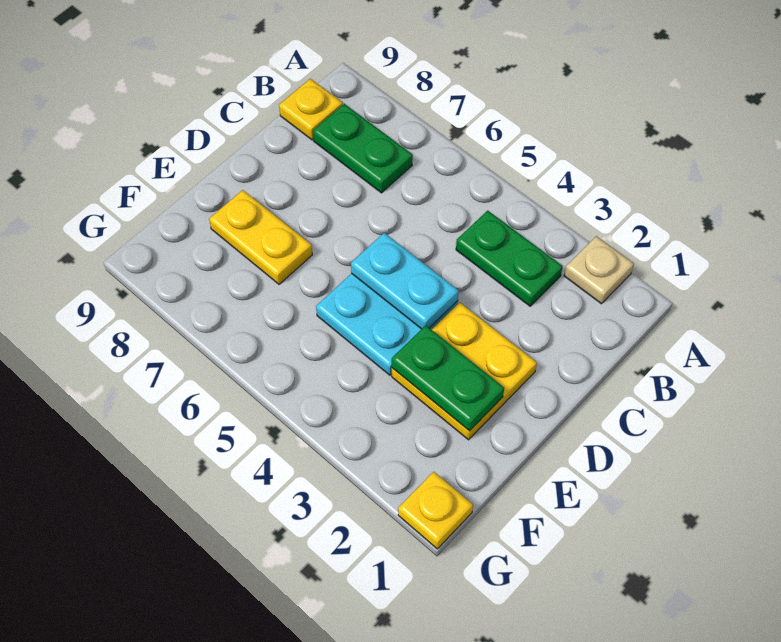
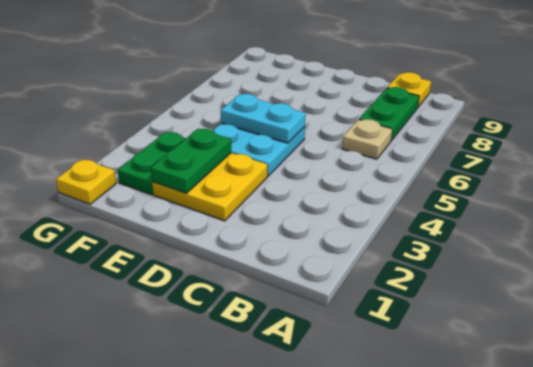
tan plate A2 level 1 -> tan plate B6 level 1
green plate B3:B4 level 1 -> green plate F2:F3 level 1
cyan plate D4:D5 level 2 -> cyan plate D5:E5 level 2
yellow plate E7:E8 level 1 -> none

